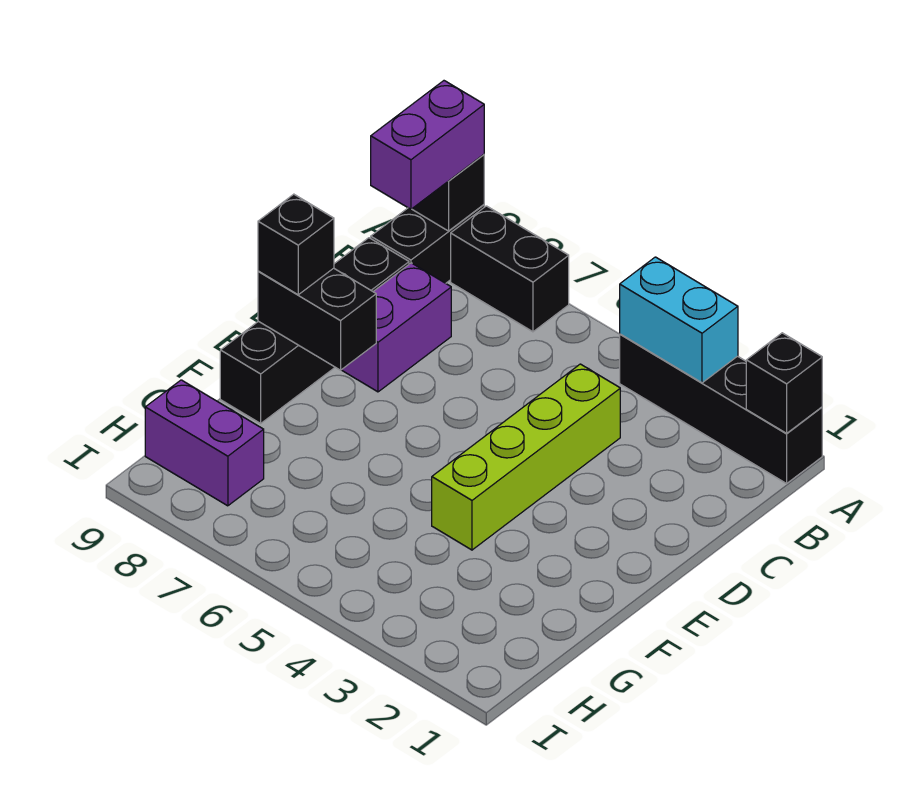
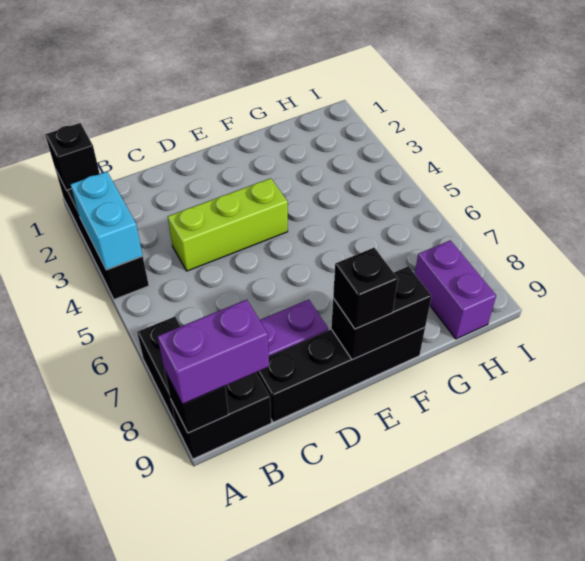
lime brick C4:F4 level 1 -> lime brick C4:E4 level 1
black brick E8:E9 level 2 -> black brick E9:F9 level 2

